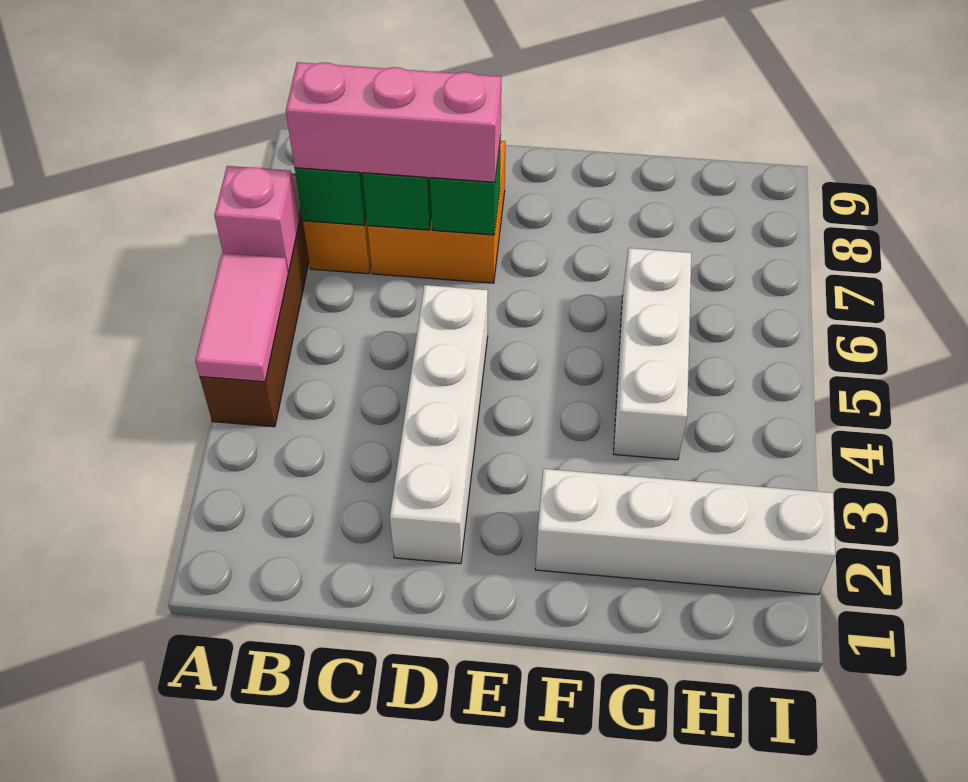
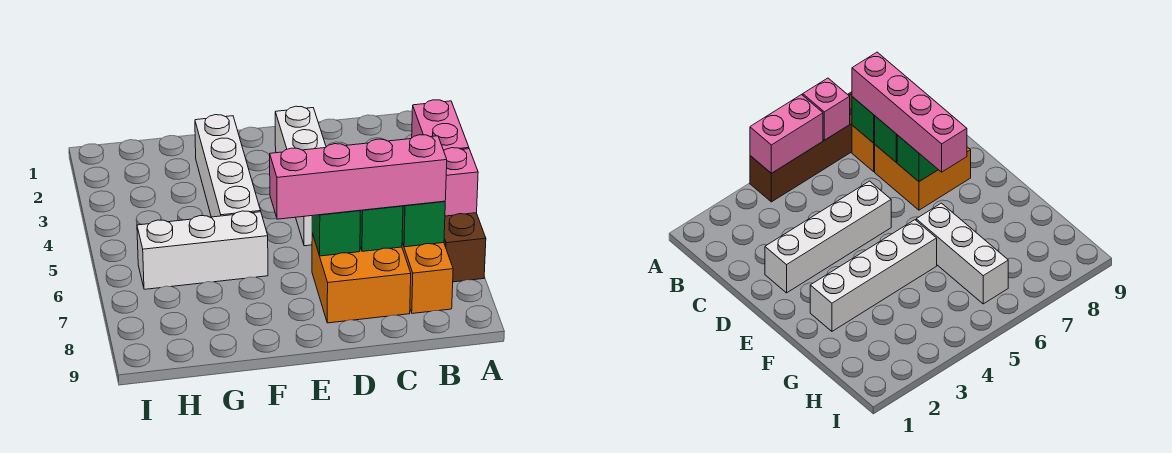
pink tile A4:A5 level 2 -> pink brick A4:A5 level 2
pink brick B7:D7 level 3 -> pink brick B7:E7 level 3
white brick F2:I2 level 1 -> white brick F2:F5 level 1
white brick G4:G6 level 1 -> white brick F6:H6 level 1

